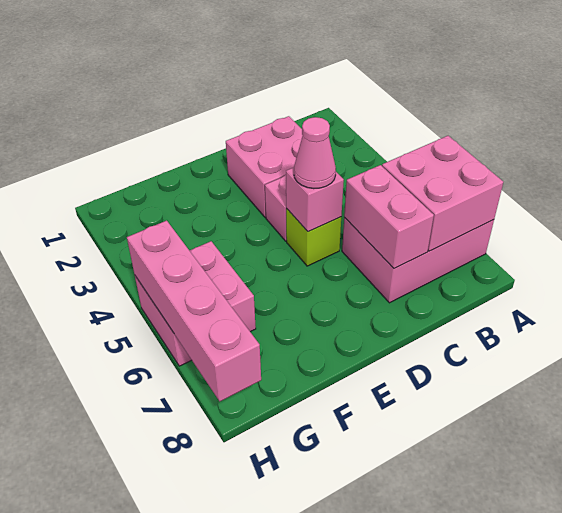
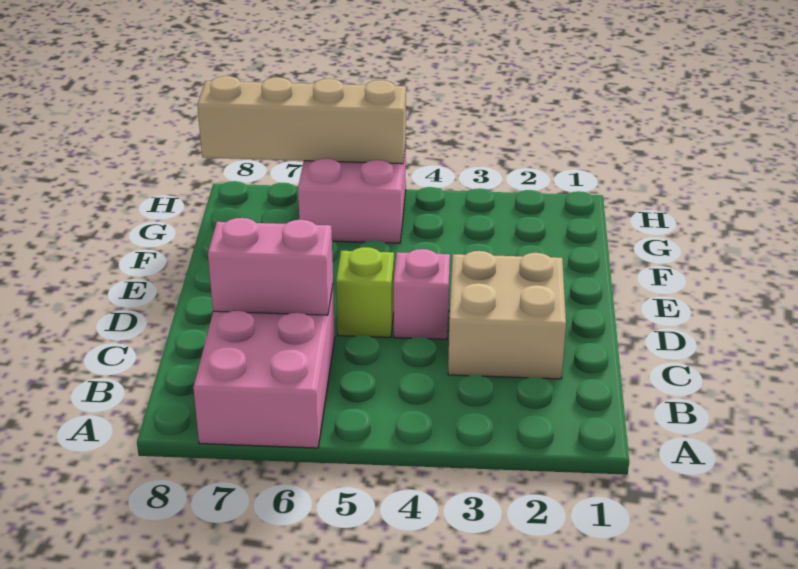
pink brick A6:B7 level 2 -> none
pink brick C2:D3 level 1 -> tan brick C2:D3 level 1
pink brick D5 level 2 -> none
pink cone D5 level 3 -> none
pink brick H5:H8 level 2 -> tan brick H5:H8 level 2

